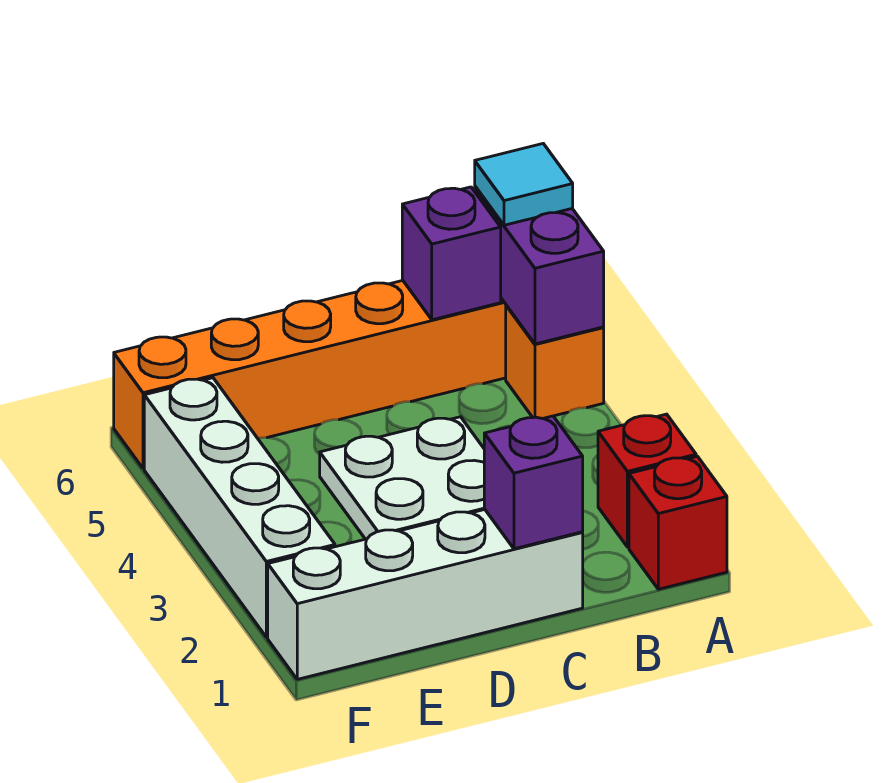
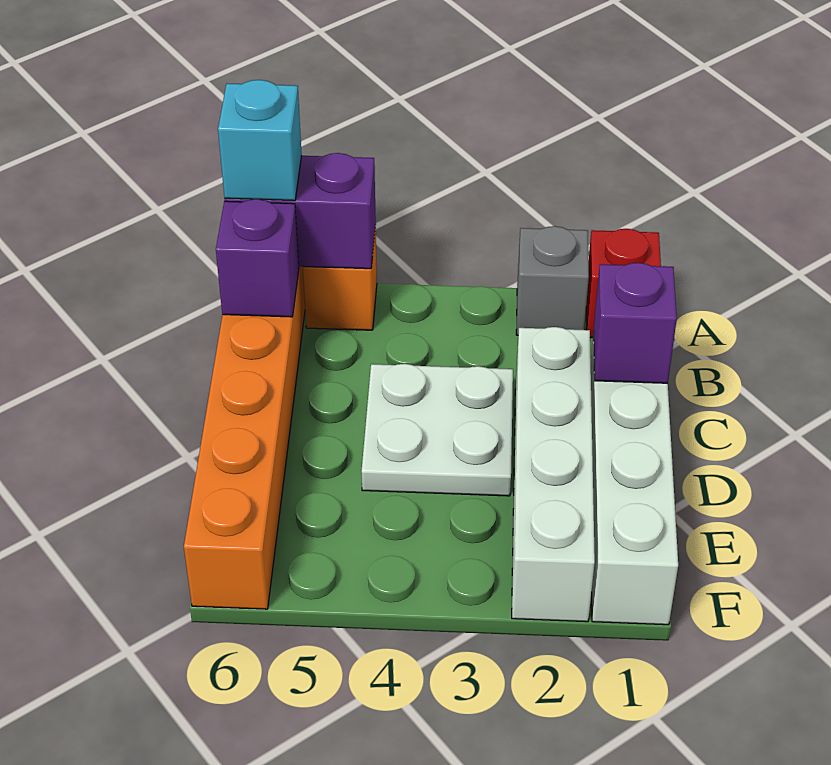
red brick A2 level 1 -> grey brick A2 level 1
cyan tile A6 level 3 -> cyan brick A6 level 3
white brick F2:F5 level 1 -> white brick C2:F2 level 1

